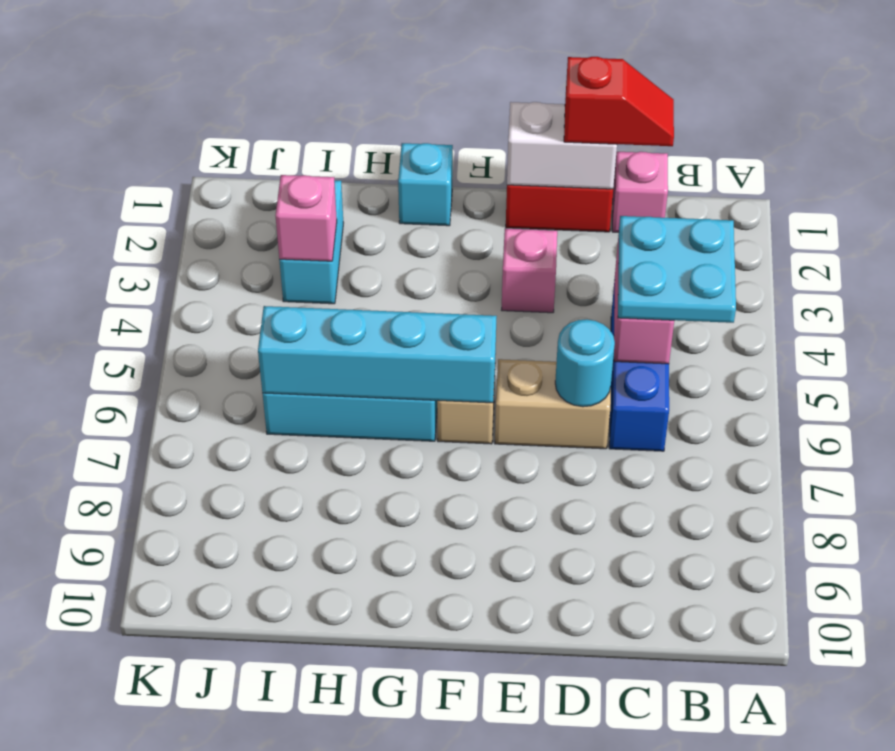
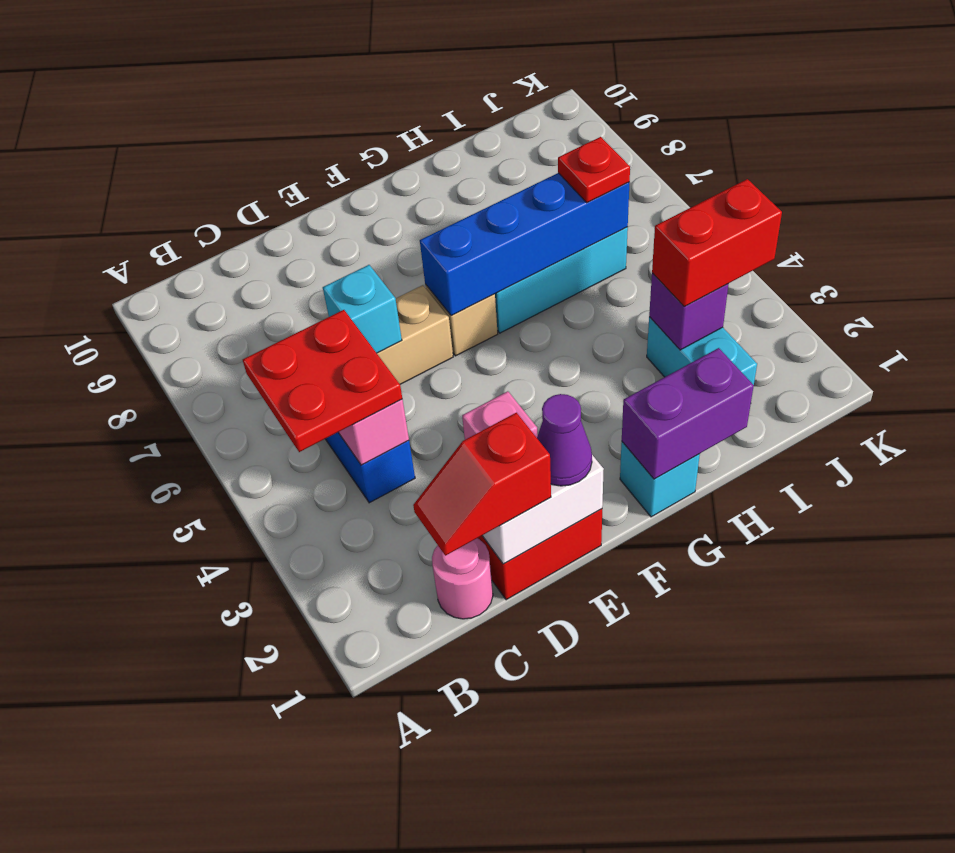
cyan plate B4:C5 level 3 -> red plate B4:C5 level 3
pink brick C1 level 1 -> pink round brick C1 level 1
cyan round brick D6 level 2 -> cyan brick D6 level 2
none -> purple cone E1 level 3
cyan brick F6:I6 level 2 -> blue brick F6:I6 level 2
none -> purple brick G1:H1 level 2
pink brick I3 level 2 -> purple brick I3 level 2
none -> red brick I3:J3 level 3
none -> red plate I6 level 3

